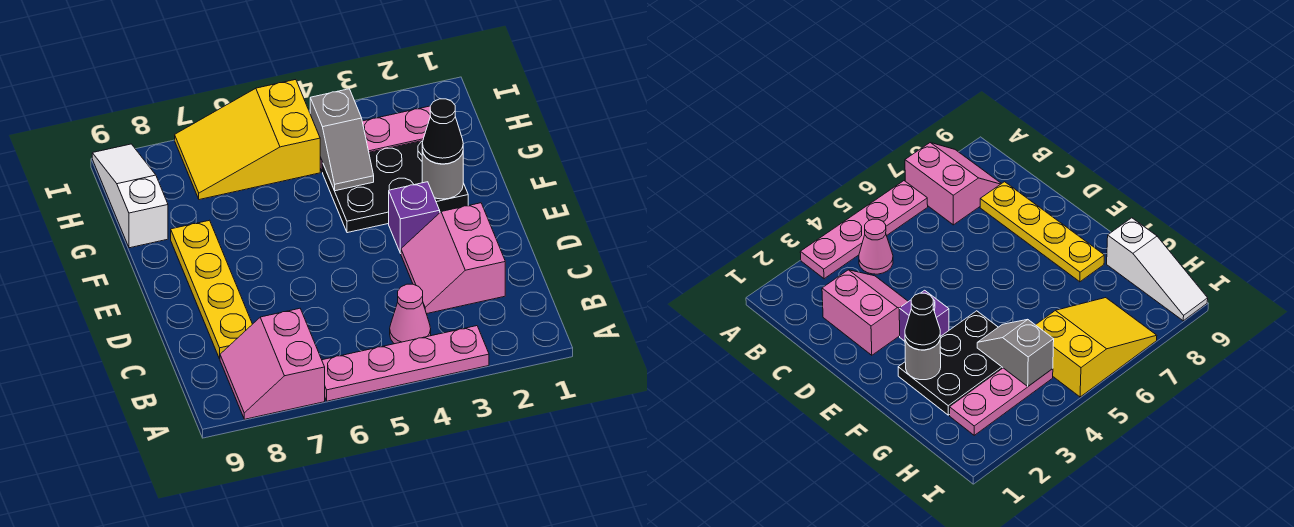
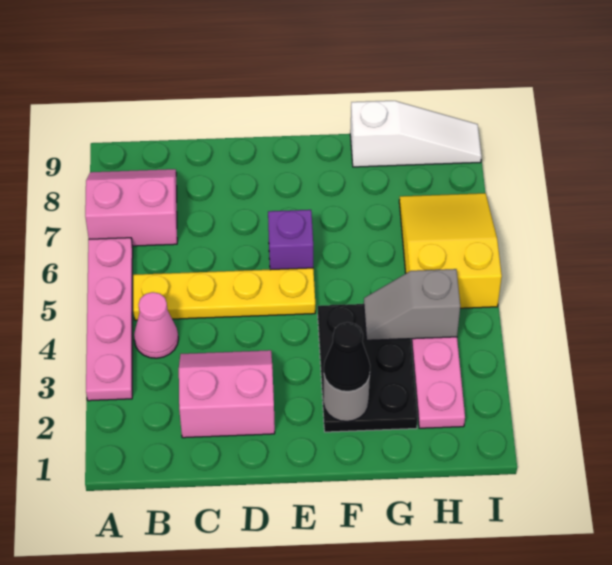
yellow plate C8:F8 level 1 -> yellow plate B5:E5 level 1
purple brick E3 level 1 -> purple brick E6 level 1

